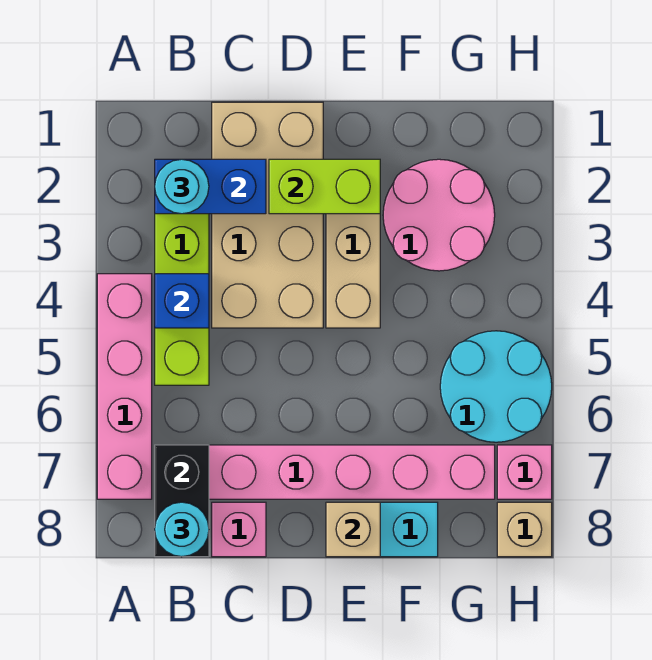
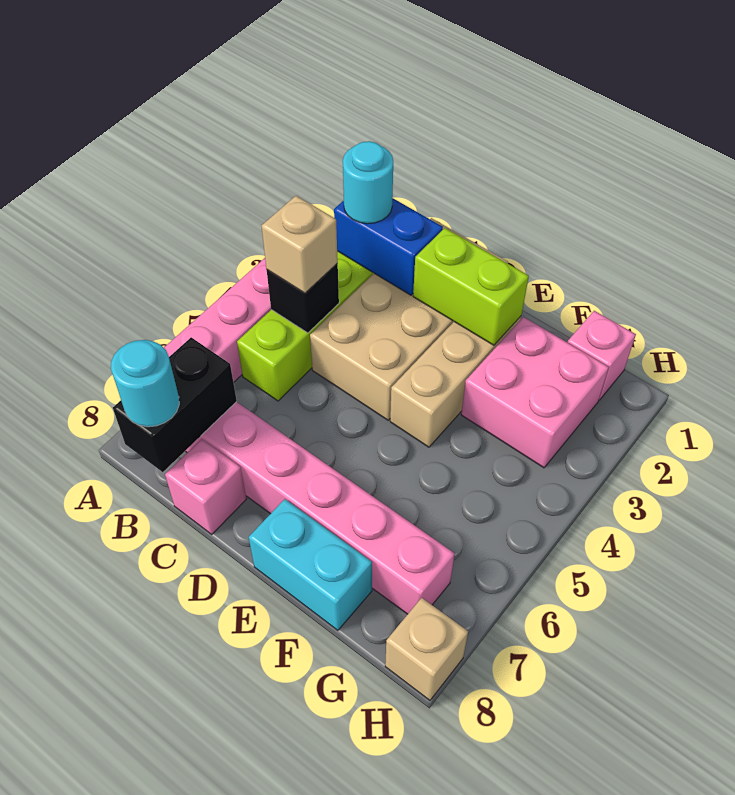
blue brick B4 level 2 -> black brick B4 level 2
tan brick E8 level 2 -> tan brick B4 level 3
pink round brick F2:G3 level 1 -> pink brick F2:G3 level 1
cyan round brick G5:H6 level 1 -> none
pink brick H7 level 1 -> pink brick G1 level 1

